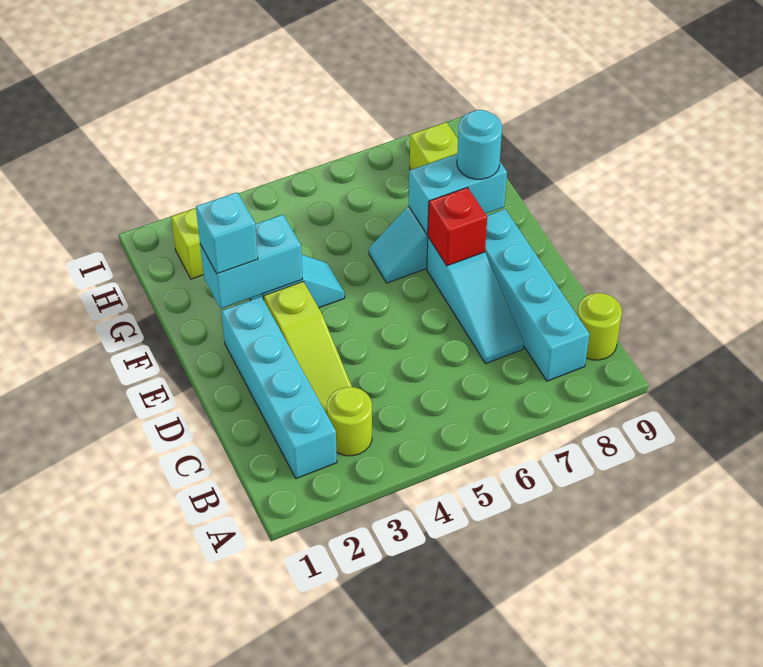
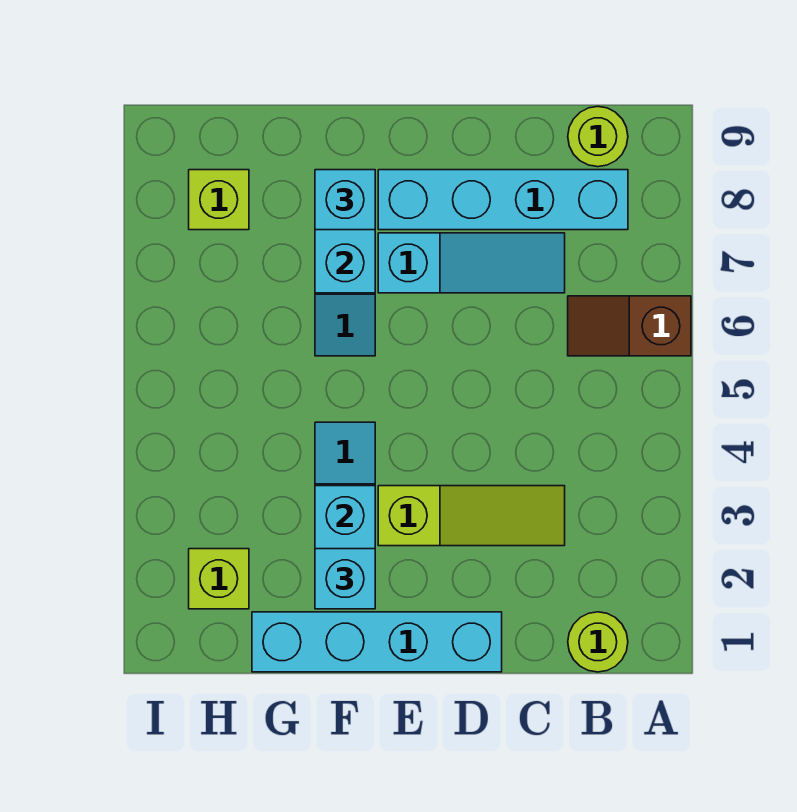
none -> brown slope A6:B6 level 1 top A
cyan brick B2:E2 level 1 -> cyan brick D1:G1 level 1
lime round brick B3 level 1 -> lime round brick B1 level 1
red brick E7 level 2 -> none
cyan round brick F8 level 3 -> cyan brick F8 level 3

